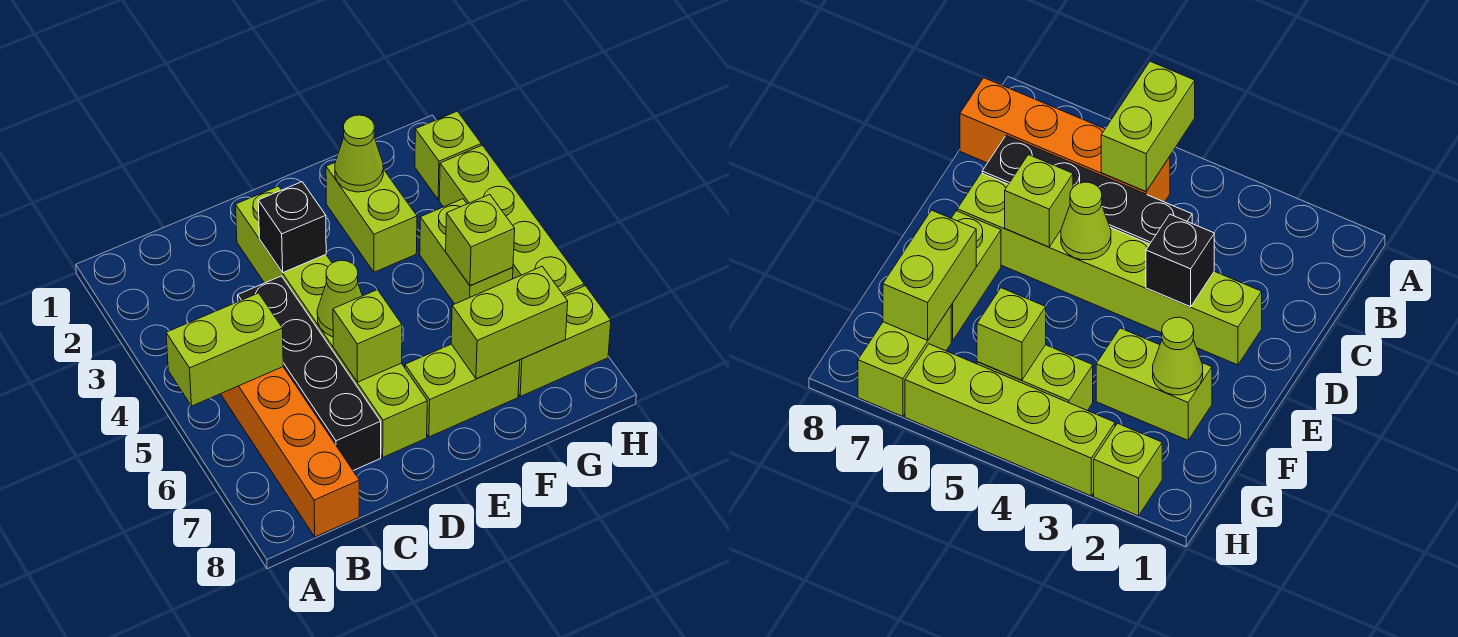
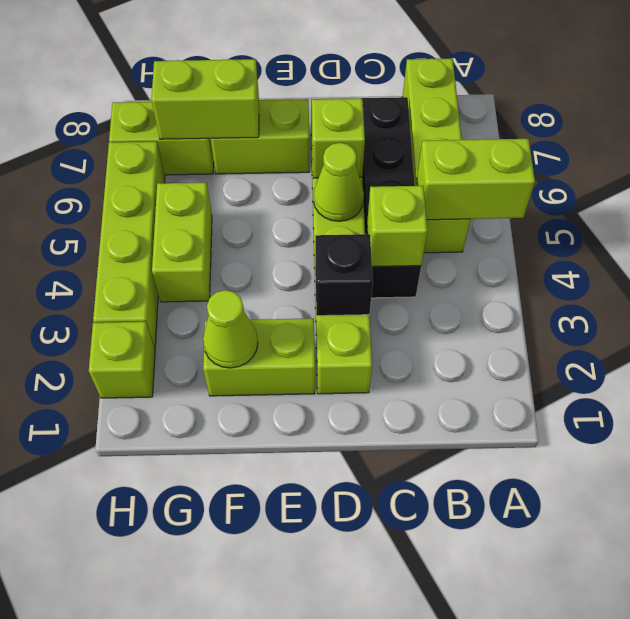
orange brick B5:B8 level 1 -> lime brick B5:B8 level 1
lime brick F2:F3 level 1 -> lime brick E2:F2 level 1
lime brick G5 level 2 -> lime brick C4 level 2

